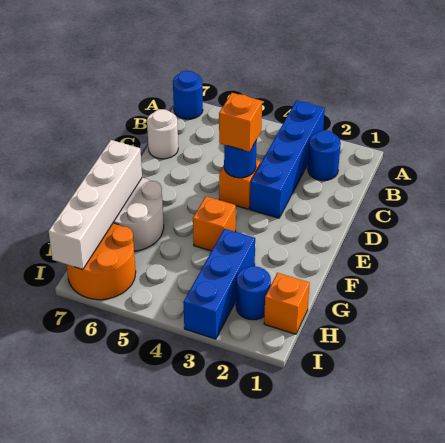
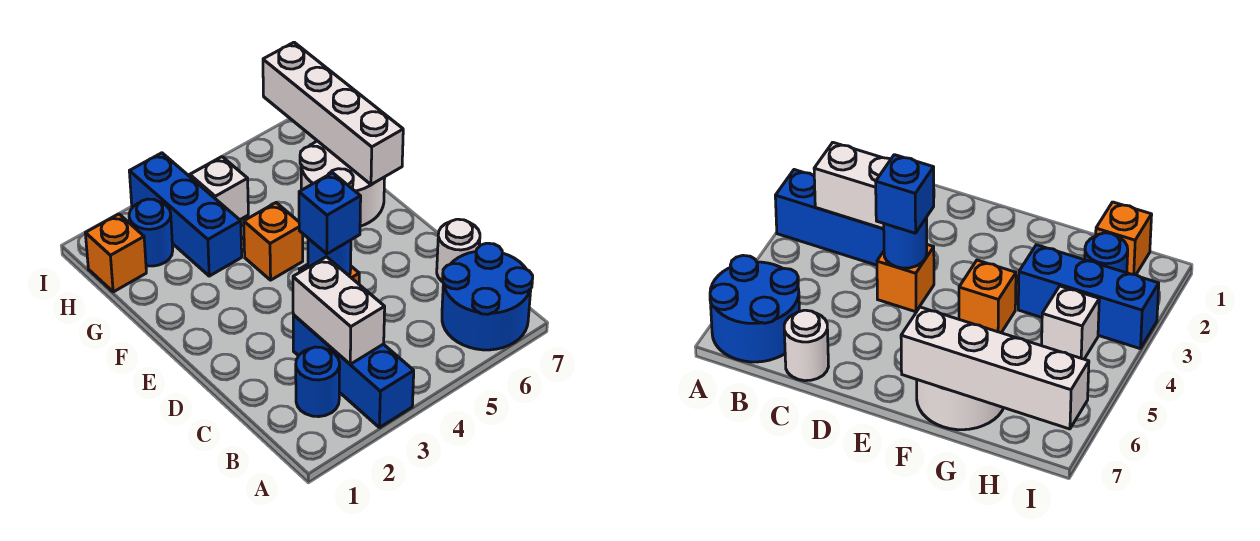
blue brick A3:D3 level 1 -> blue brick A3:C3 level 1
blue round brick A7 level 1 -> blue round brick A6:B7 level 1
none -> white brick B3:C3 level 2
orange brick D4 level 3 -> blue brick D4 level 3
none -> white brick H4 level 1
orange round brick H6:I7 level 1 -> none

